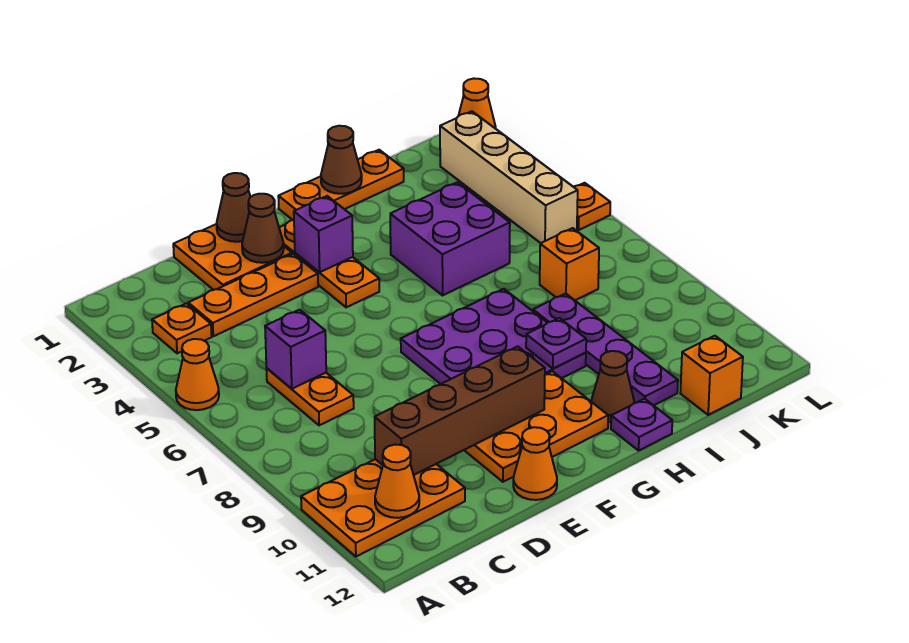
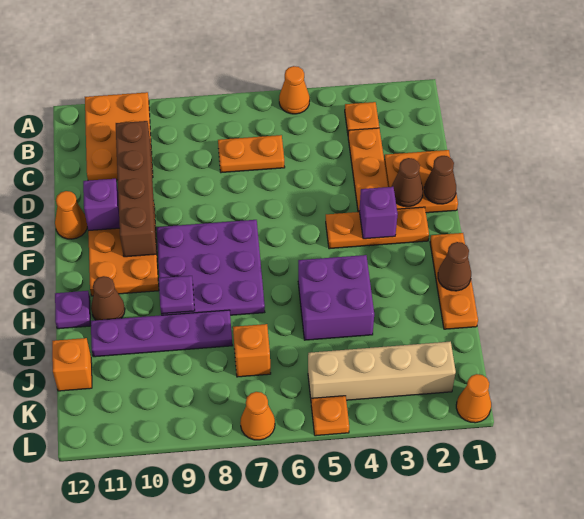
orange cone B11 level 2 -> orange cone L7 level 1
purple brick C6 level 2 -> purple brick E11 level 2

